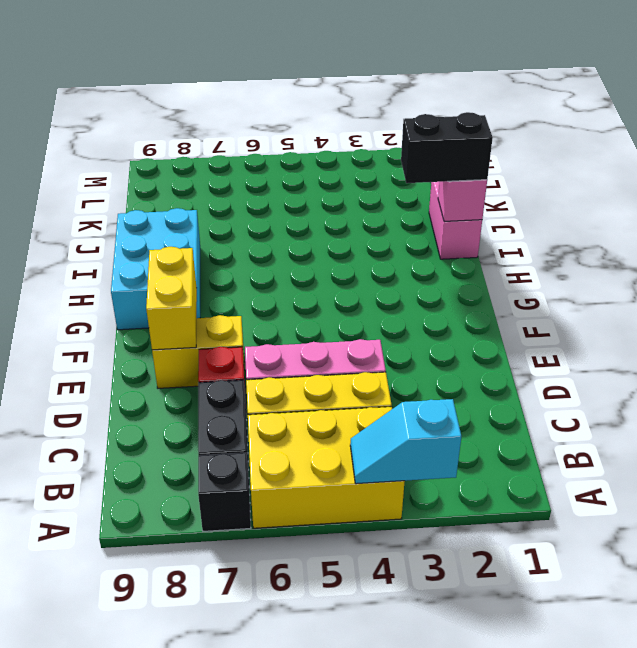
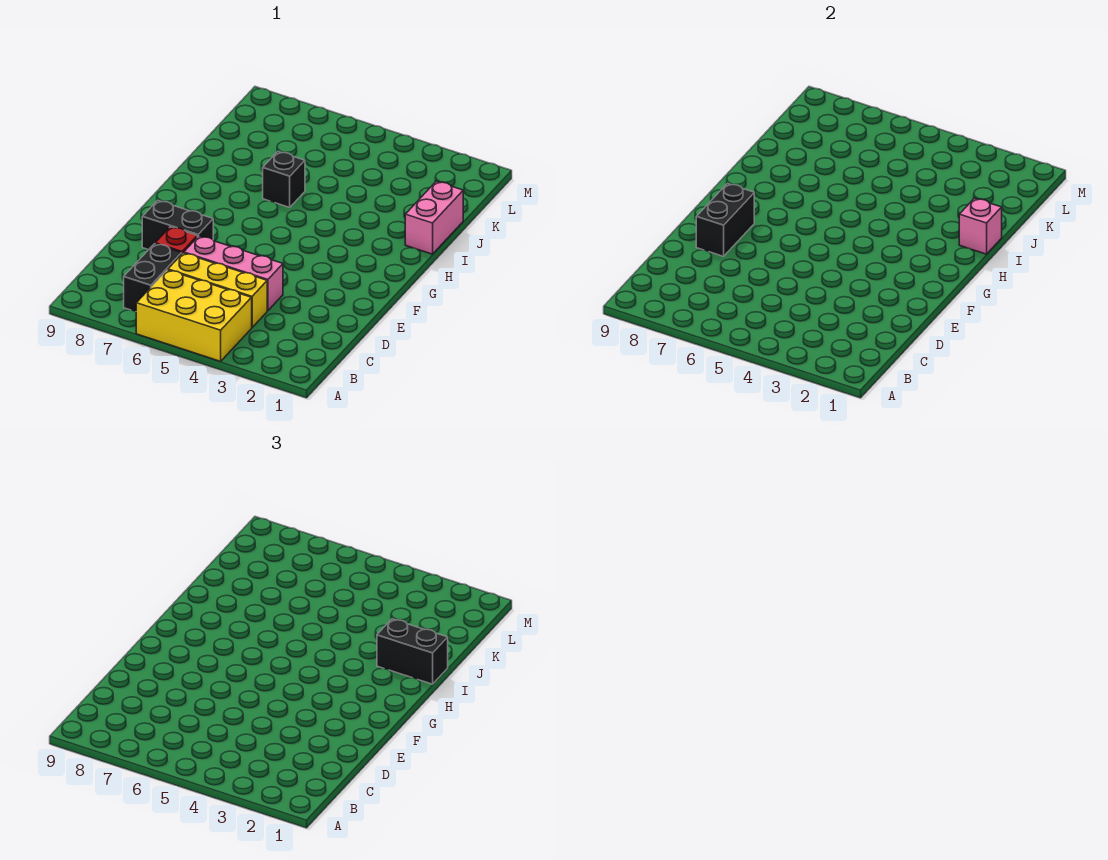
cyan slope A3:A4 level 2 top 3 -> none
black brick A7 level 1 -> black brick I6 level 1
yellow brick E7:E8 level 1 -> black brick E7:E8 level 1
yellow brick E8:F8 level 2 -> black brick E8:F8 level 2
cyan brick G8:I9 level 1 -> none

